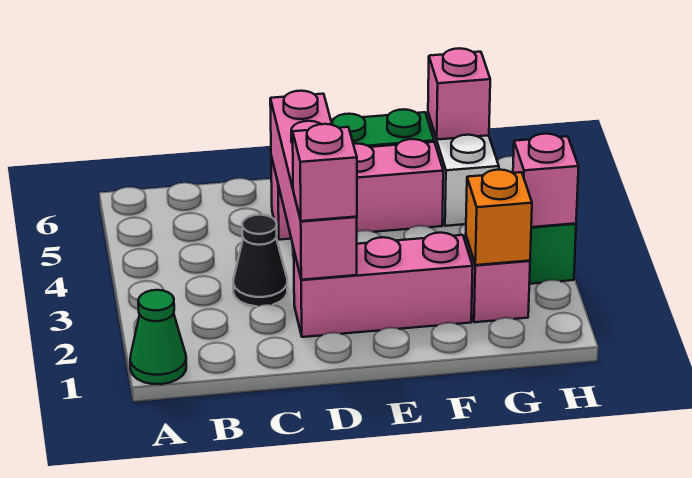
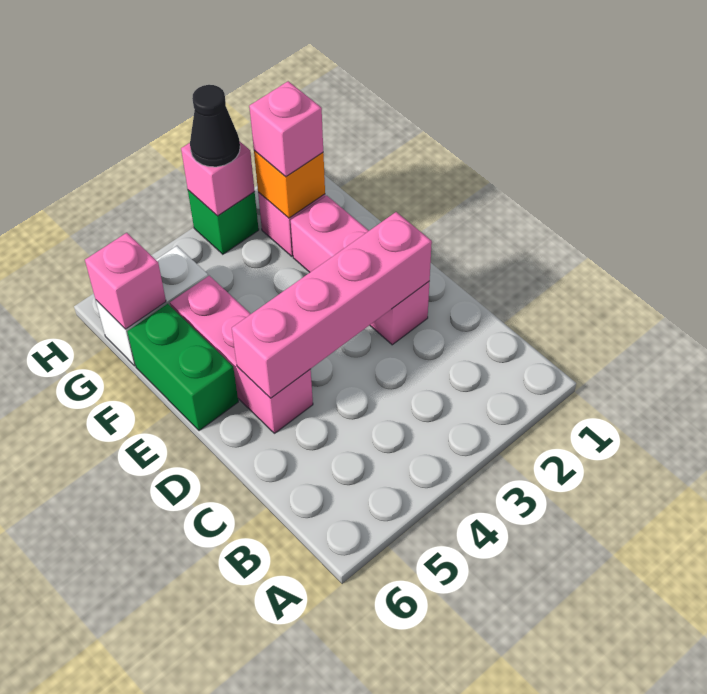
green cone A1 level 1 -> none
black cone C3 level 1 -> black cone H3 level 3
pink brick D2 level 3 -> pink brick G2 level 3

